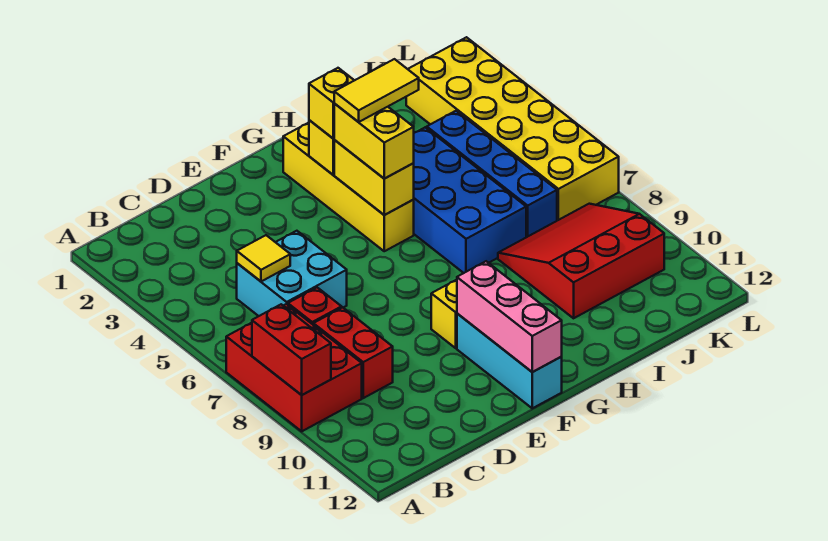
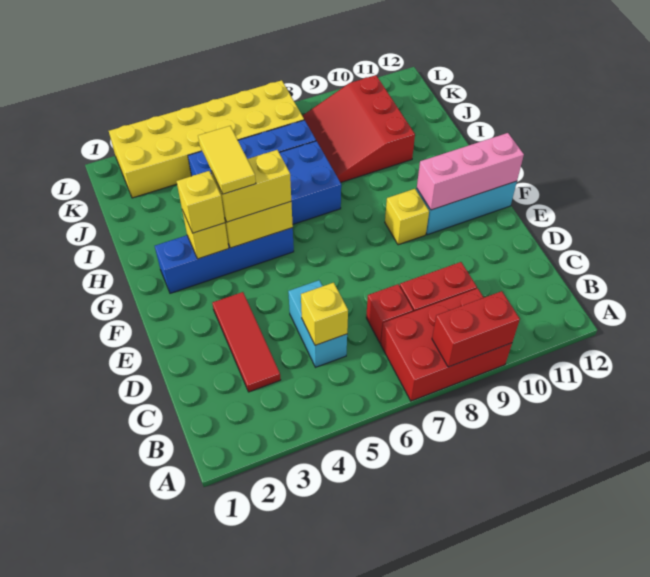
none -> red tile C3:E3 level 1
cyan brick C5:D6 level 1 -> cyan brick C5:D5 level 1
yellow tile C5 level 2 -> yellow brick C5 level 2
yellow brick G2:G5 level 1 -> blue brick G2:G5 level 1

